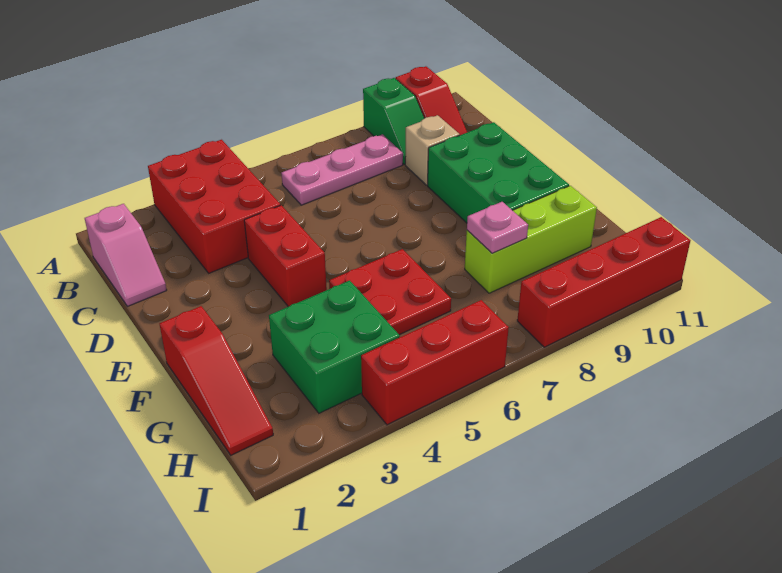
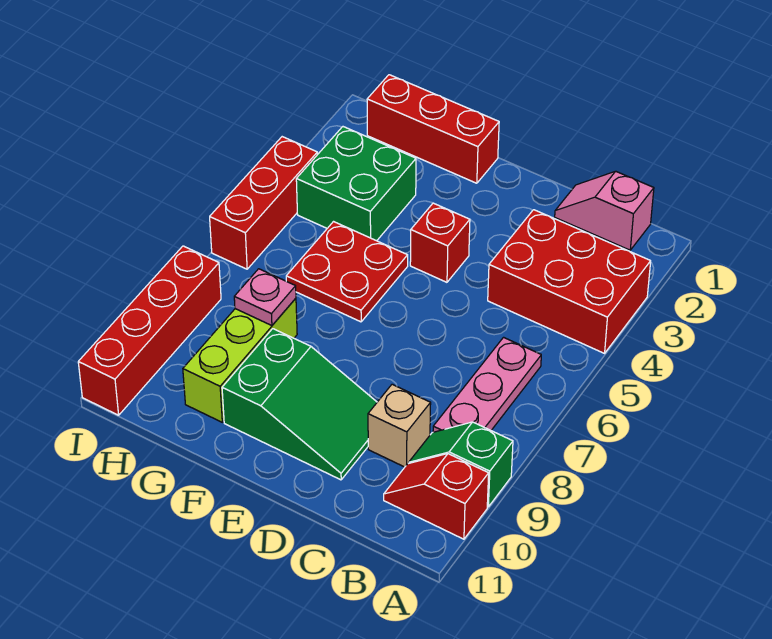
red brick D4:E4 level 1 -> red brick E4 level 1
green brick D9:F10 level 1 -> green slope D9:F10 level 1 top F
red slope F1:H1 level 1 top F -> red brick F1:H1 level 1

